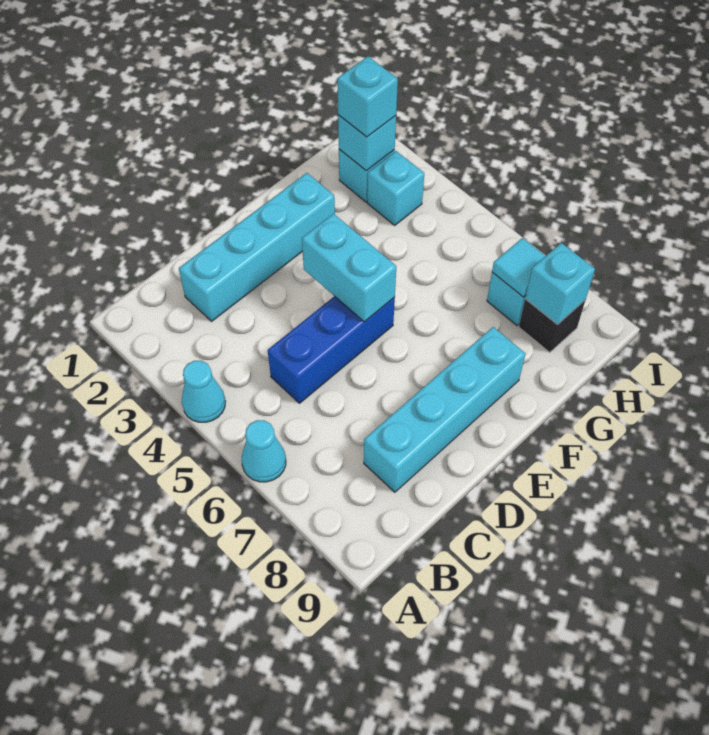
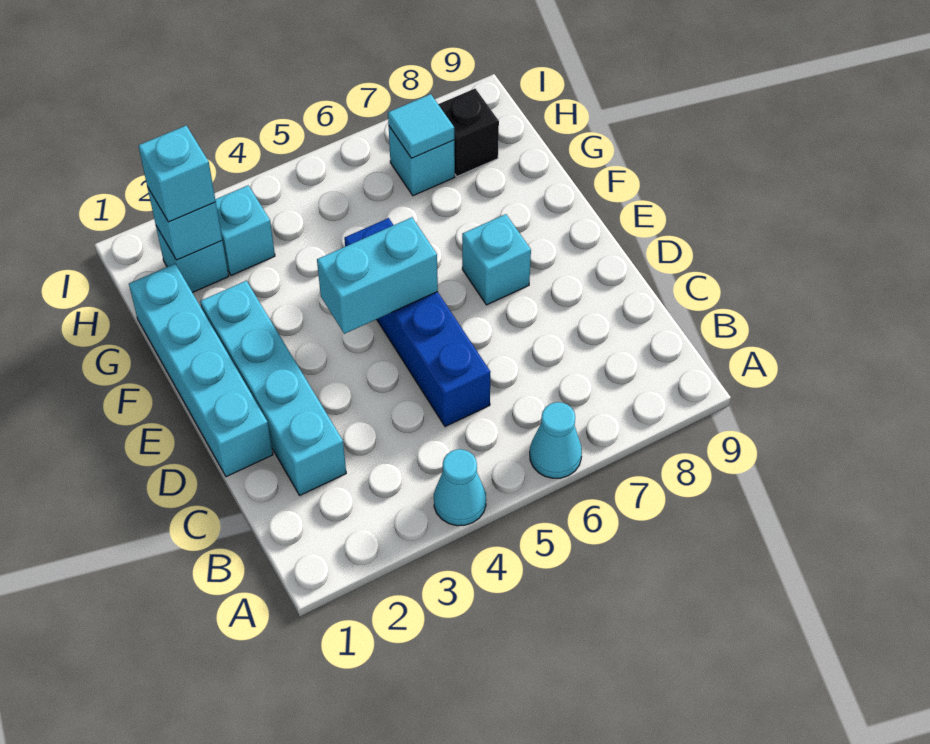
blue brick C5:E5 level 1 -> blue brick C5:F5 level 1
cyan brick C8:F8 level 1 -> cyan brick D1:G1 level 1
cyan brick H8 level 2 -> cyan brick E7 level 1

